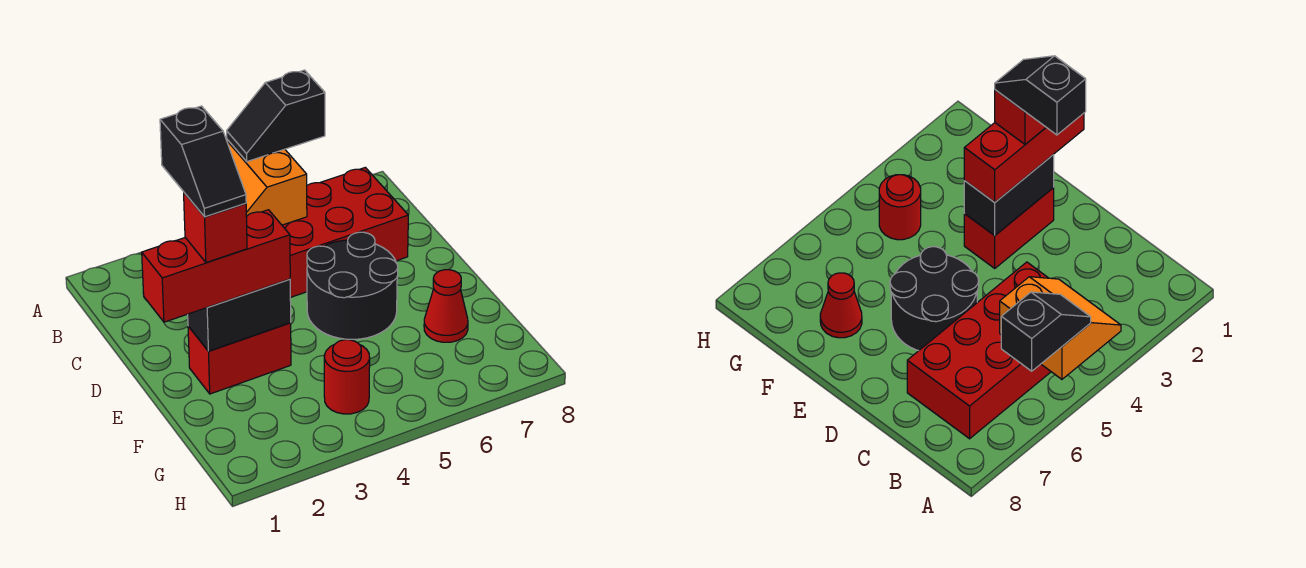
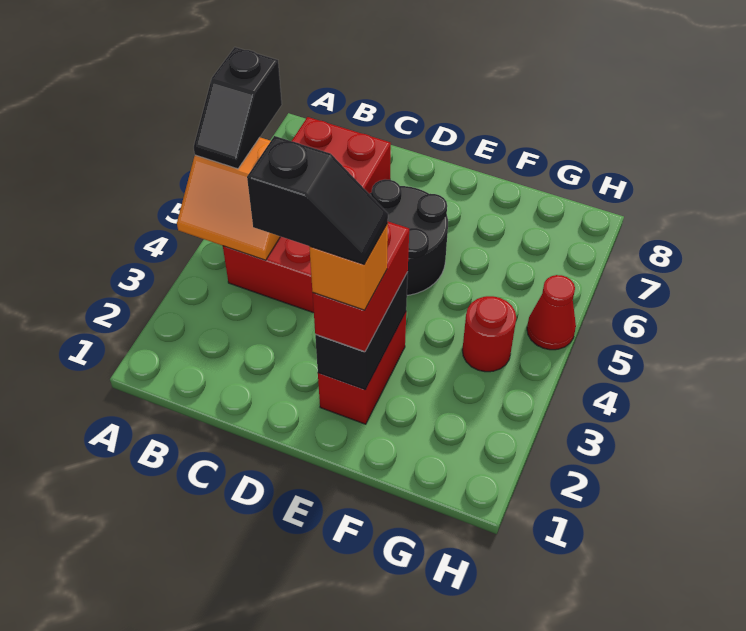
red brick E1:E3 level 3 -> red brick E2:E3 level 3
red brick E2 level 4 -> orange brick E2 level 4
red cone F7 level 1 -> red cone H5 level 1

